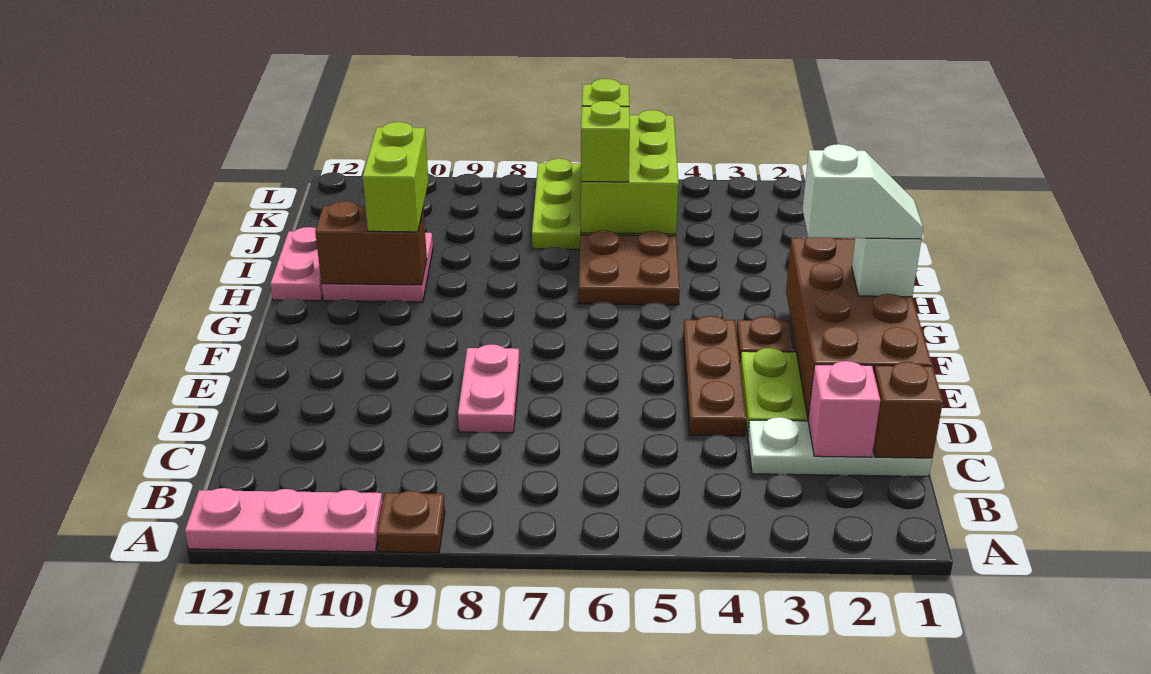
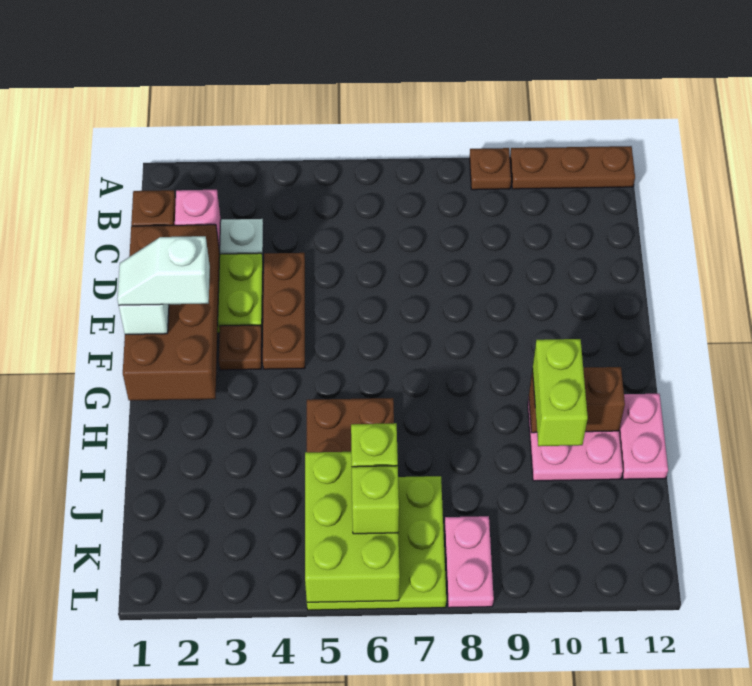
pink plate A10:A12 level 1 -> brown plate A10:A12 level 1
pink plate D8:E8 level 1 -> pink plate K8:L8 level 1

